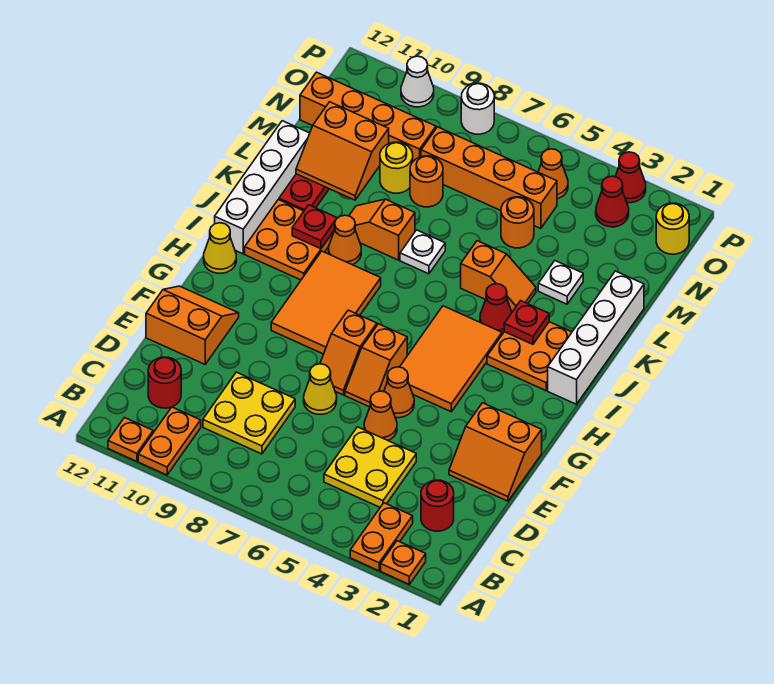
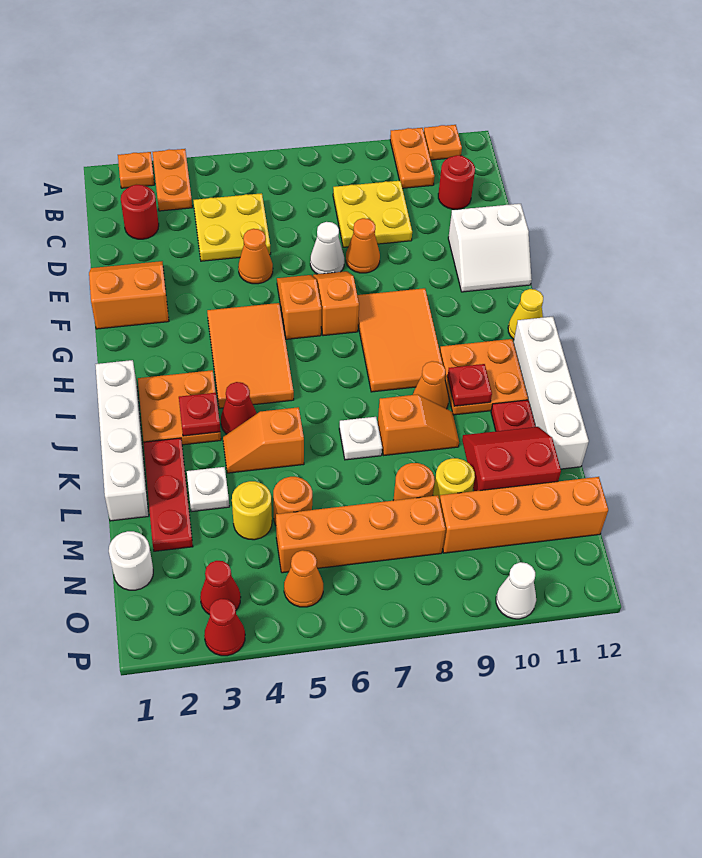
yellow cone E7 level 1 -> white cone E7 level 1
orange slope E11:F12 level 1 top E -> white slope E11:F12 level 1 top E
orange cone F5 level 1 -> orange cone E8 level 1
none -> red plate K2:M2 level 1
orange slope L10:M11 level 2 top M -> red slope L10:M11 level 2 top M
yellow round brick O1 level 1 -> yellow round brick M4 level 1
white round brick P8 level 1 -> white round brick N1 level 1

